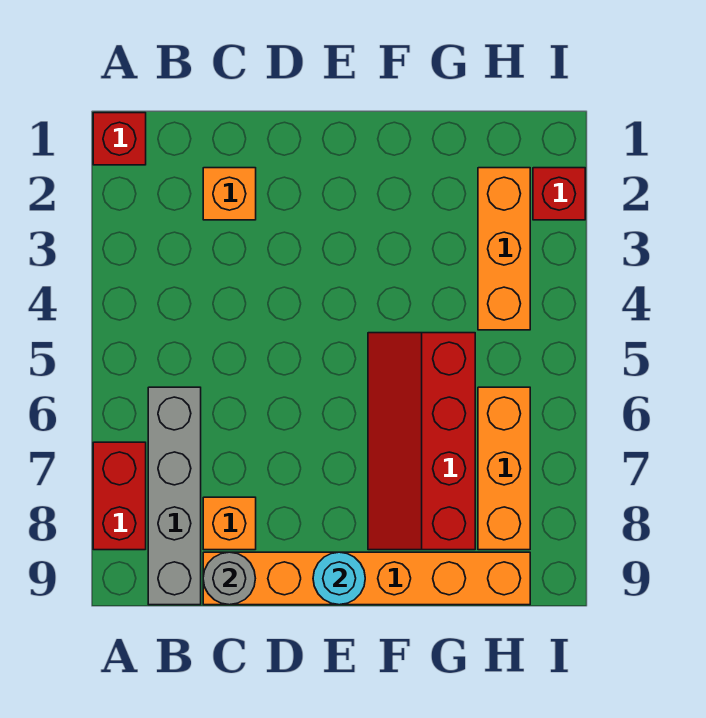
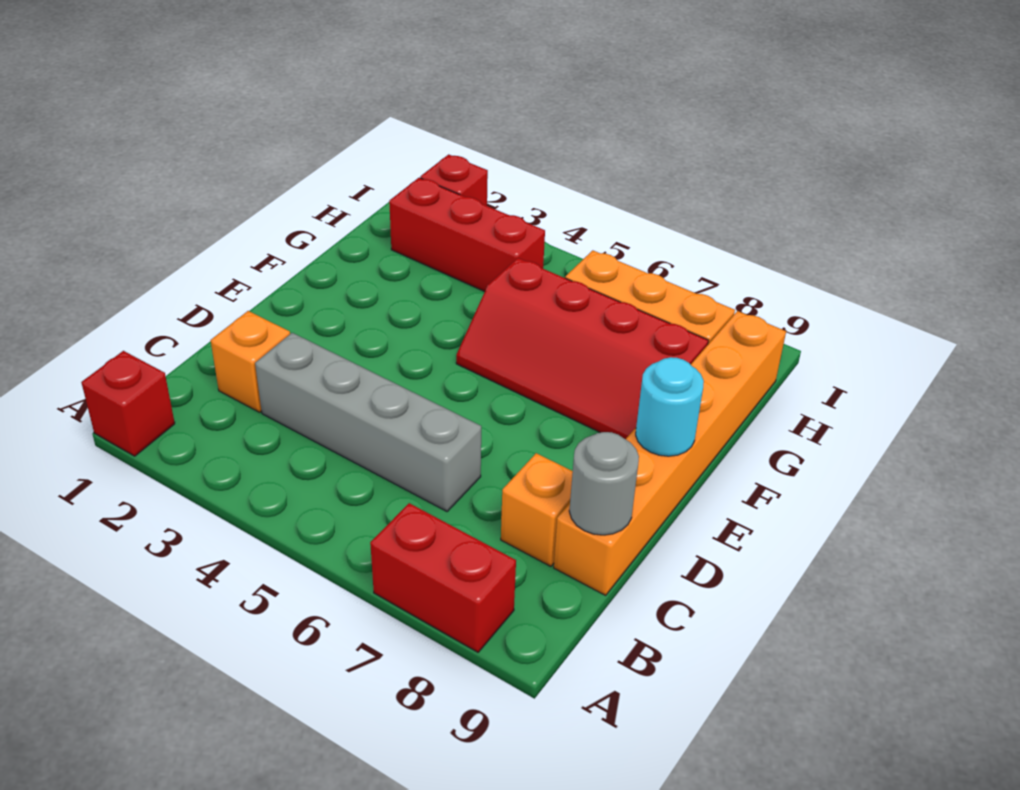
grey brick B6:B9 level 1 -> grey brick C3:C6 level 1
orange brick H2:H4 level 1 -> red brick H2:H4 level 1

